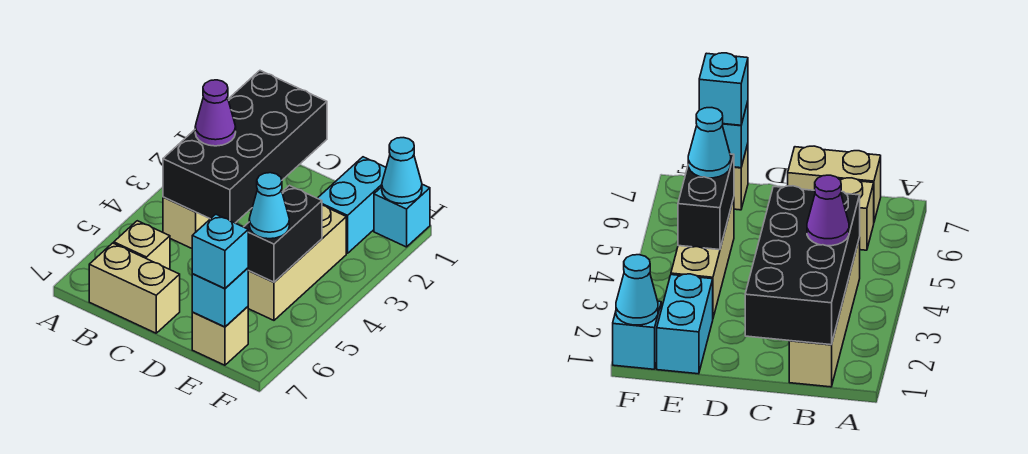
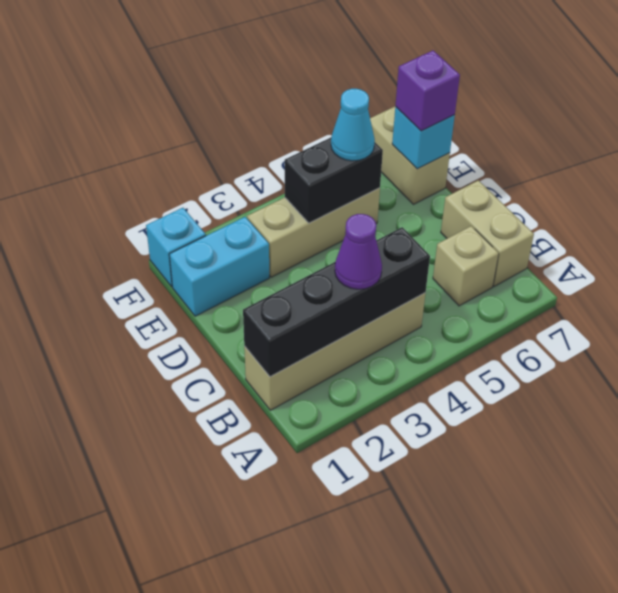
black brick B1:C4 level 2 -> black brick B1:B4 level 2
tan brick E7 level 1 -> tan brick E7:F7 level 1
cyan brick E7 level 3 -> purple brick E7 level 3
cyan cone F1 level 2 -> none

